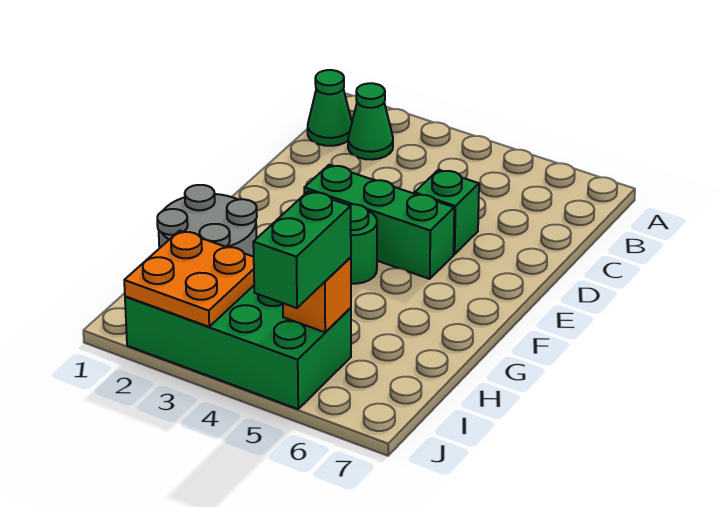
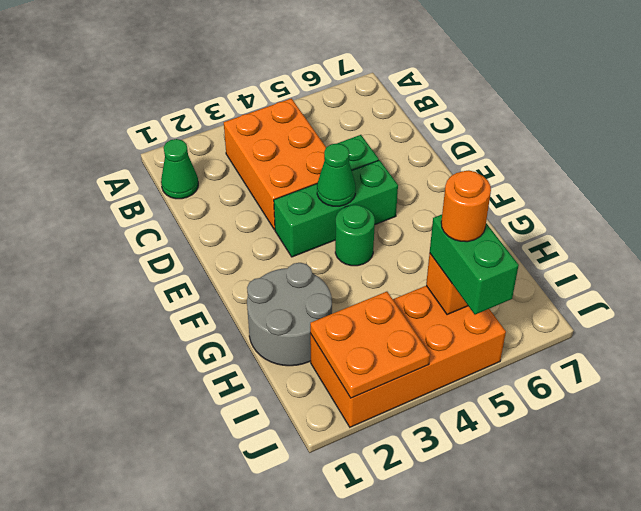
green cone B2 level 1 -> green cone E4 level 2
none -> orange brick B3:D4 level 1
green brick I2:J5 level 1 -> orange brick I2:J5 level 1
none -> orange round brick I5 level 4

